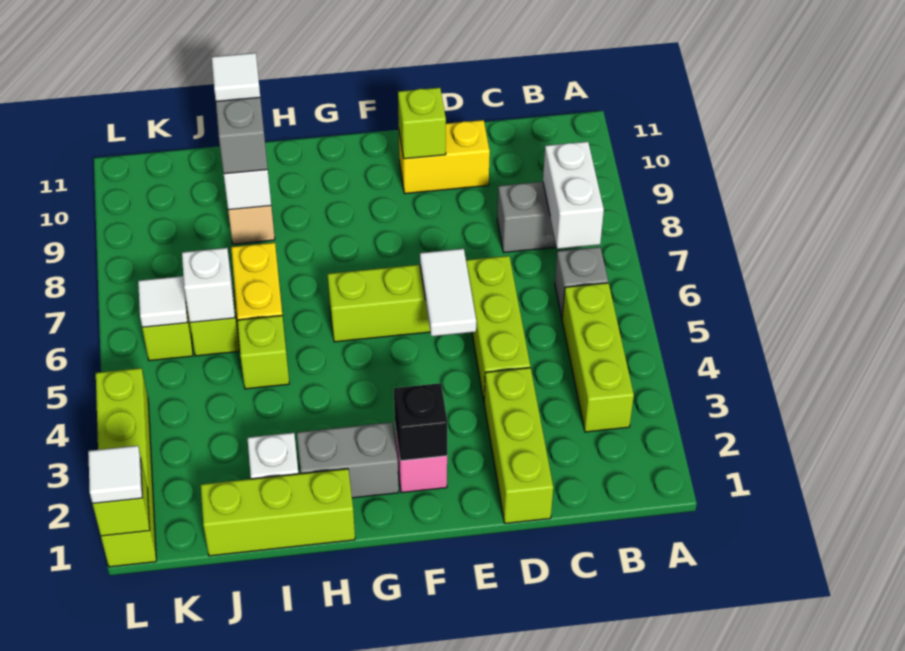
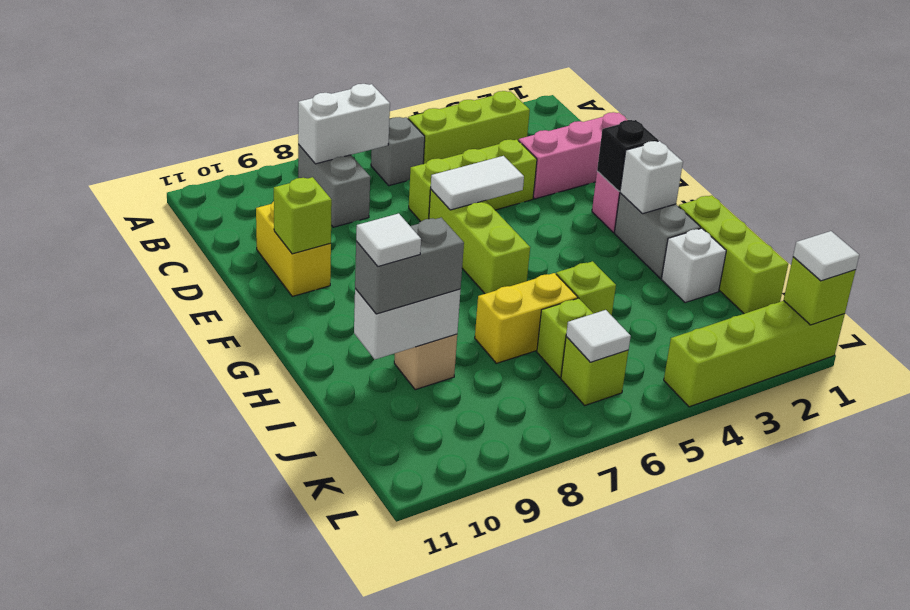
lime brick D1:D3 level 1 -> pink brick D1:D3 level 1
white brick J6 level 2 -> white brick G2 level 2

